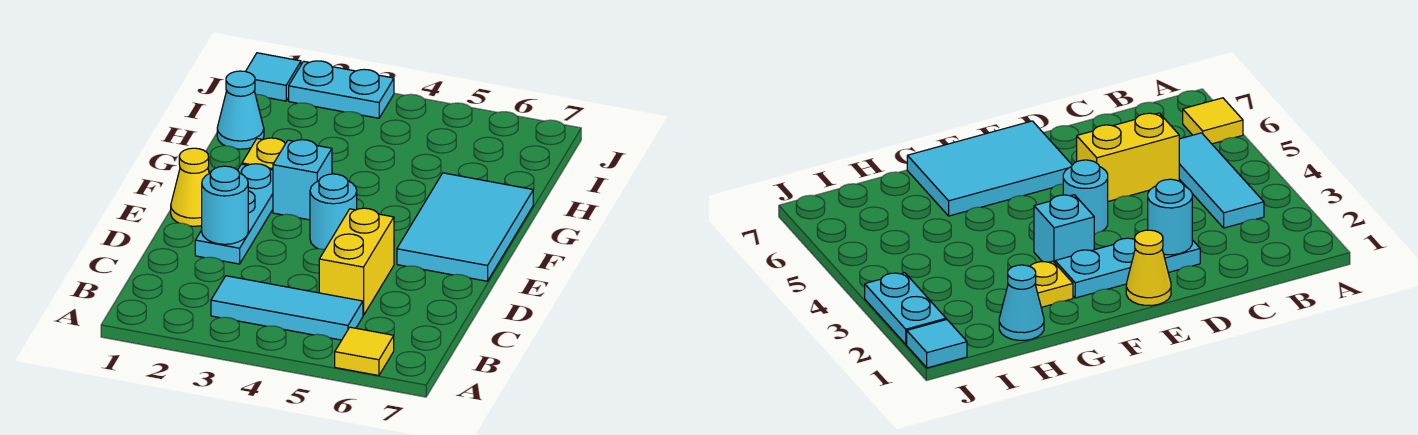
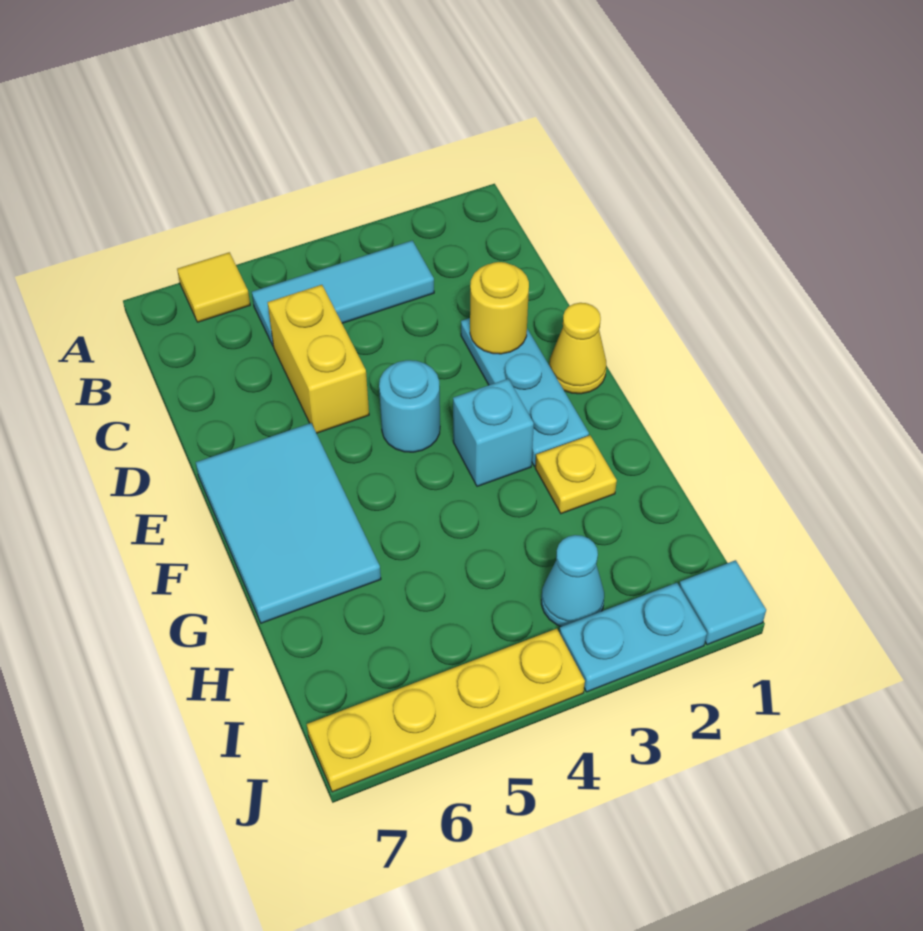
cyan round brick D2 level 2 -> yellow round brick D2 level 2
cyan cone H1 level 1 -> cyan cone I3 level 1
none -> yellow plate J4:J7 level 1

